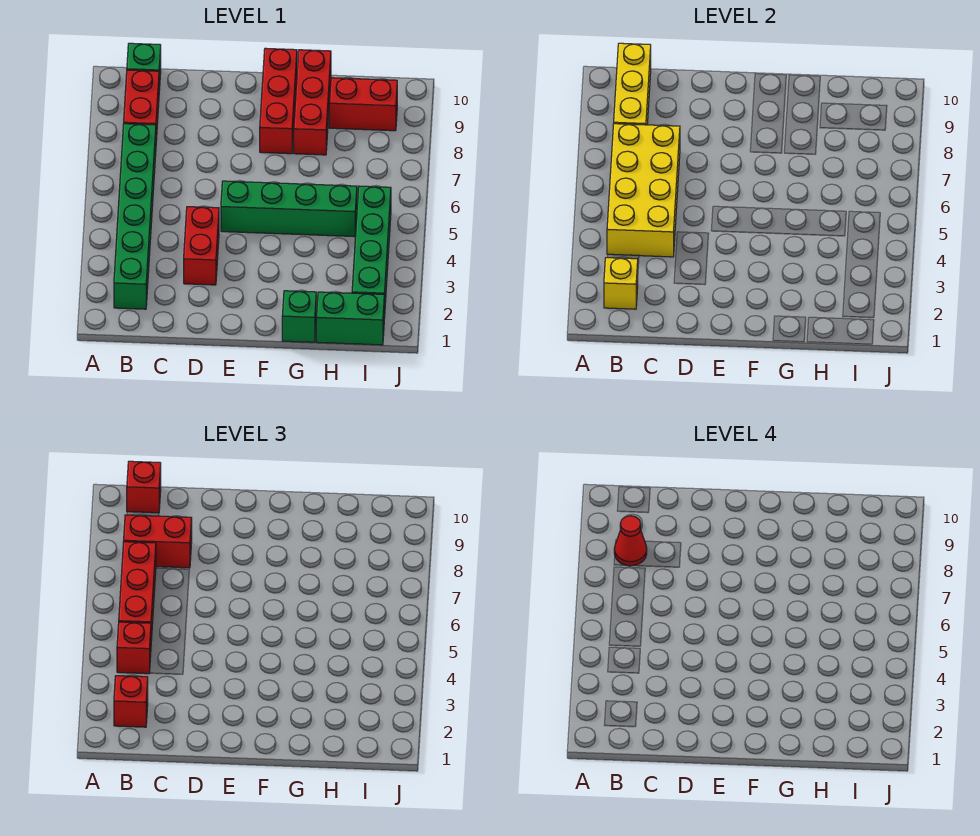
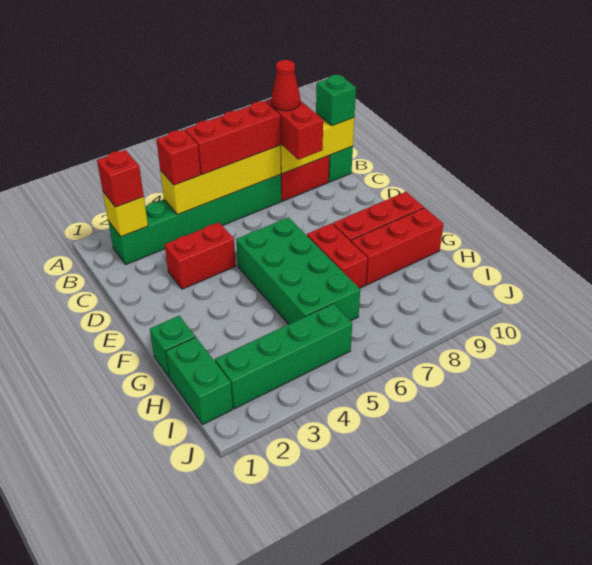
yellow brick B4:C7 level 2 -> yellow brick B4:B7 level 2
red brick B10 level 3 -> green brick B10 level 3
green brick E5:H5 level 1 -> green brick E5:H6 level 1
red brick H9:I9 level 1 -> red brick F7:G7 level 1

